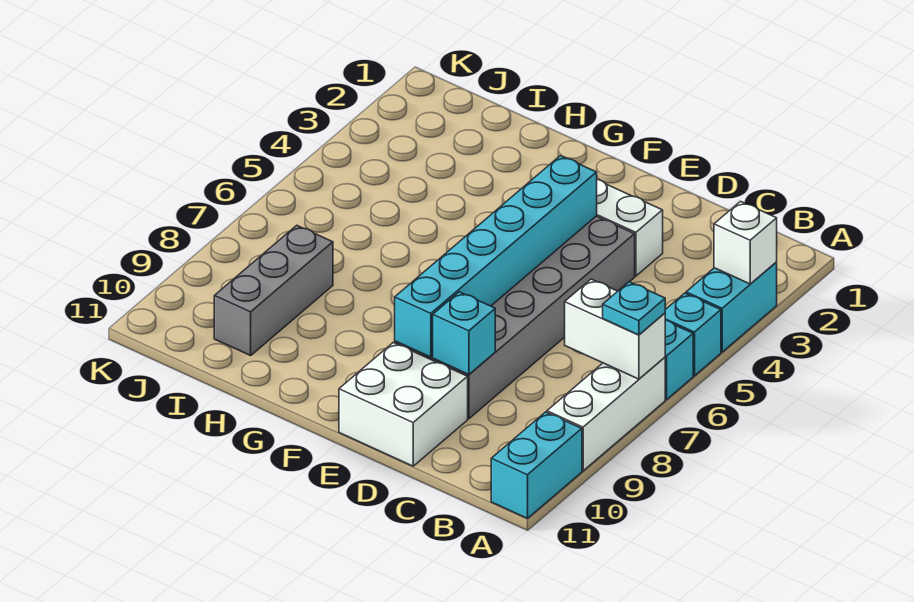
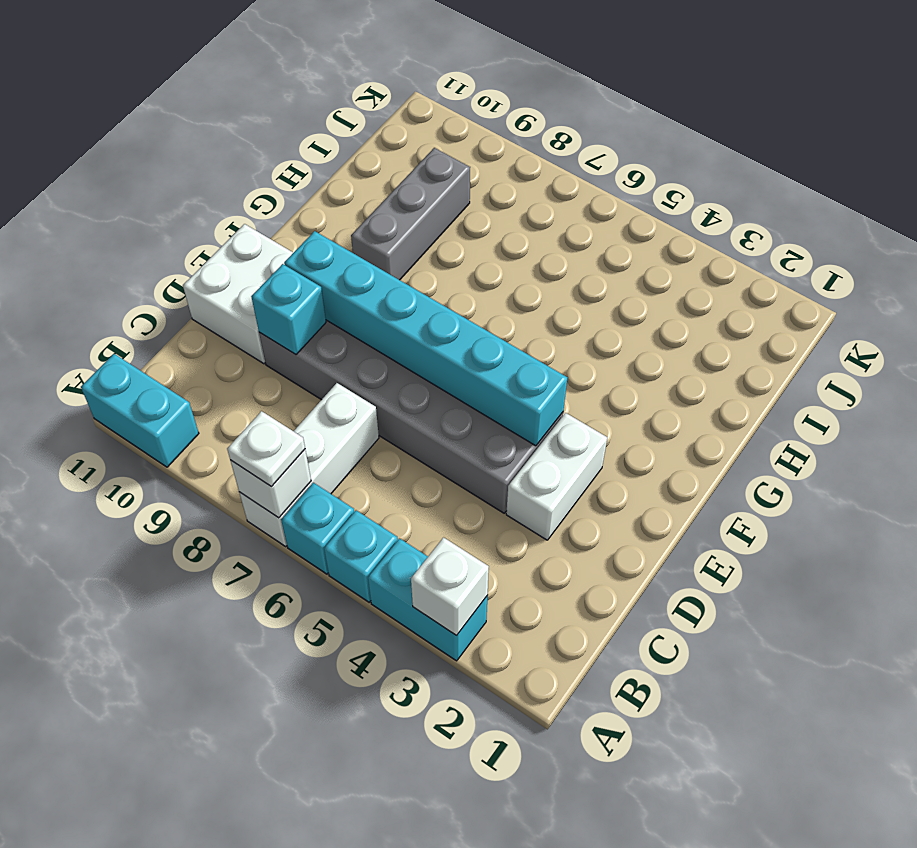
white brick A7:A9 level 1 -> white brick A7:C7 level 1
white brick A7:B7 level 2 -> white brick A7 level 2
cyan plate A7 level 3 -> white plate A7 level 3
grey brick I8:I10 level 1 -> grey brick G9:I9 level 1

